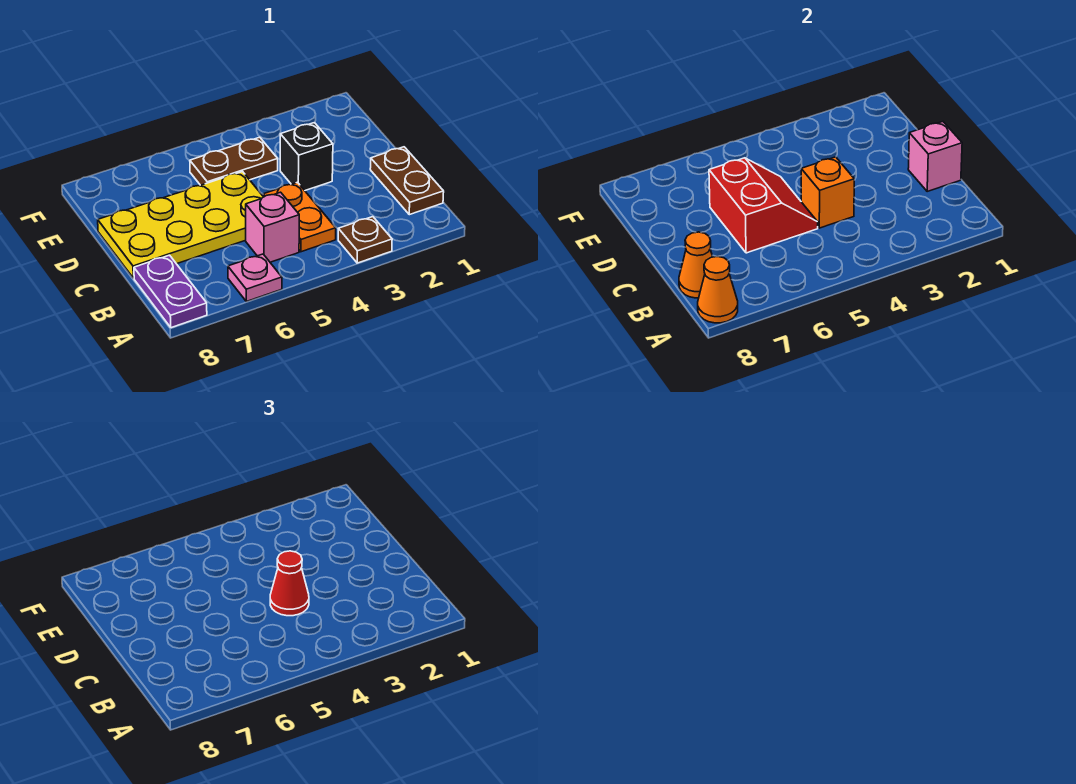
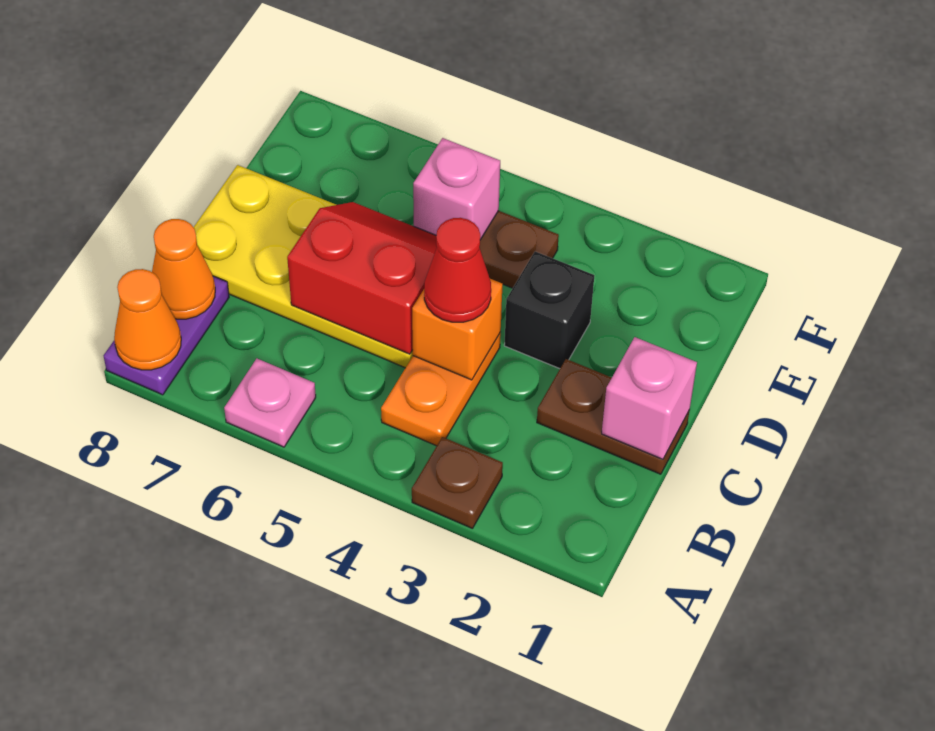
brown plate B1:C1 level 1 -> brown plate C1:C2 level 1
pink brick B5 level 1 -> pink brick E5 level 2
red slope C5:D6 level 2 top 6 -> red slope C5:D6 level 2 top C

